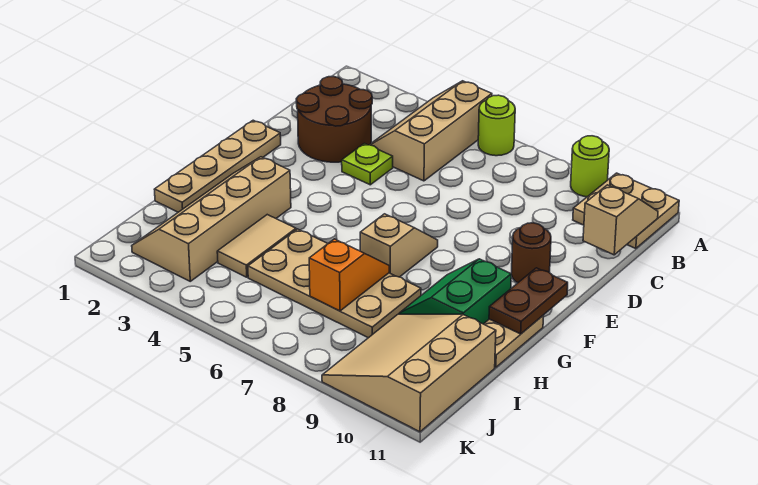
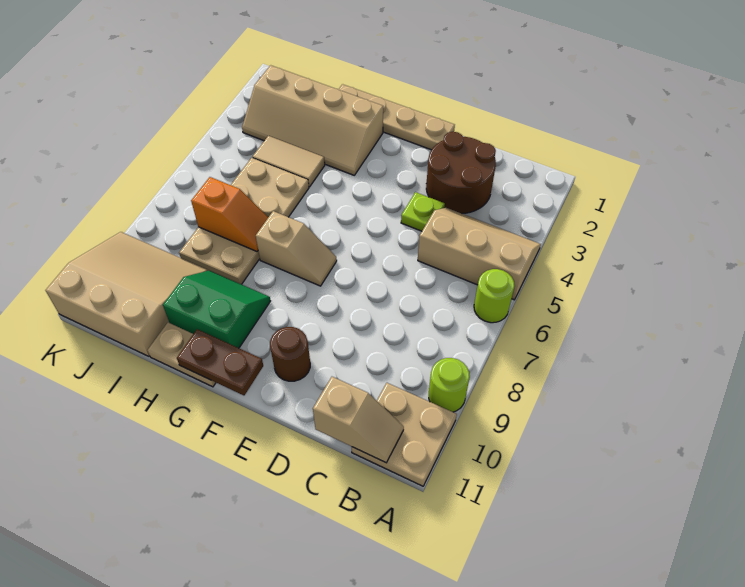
tan slope G2:J3 level 1 top 3 -> tan slope G2:J3 level 1 top 2

